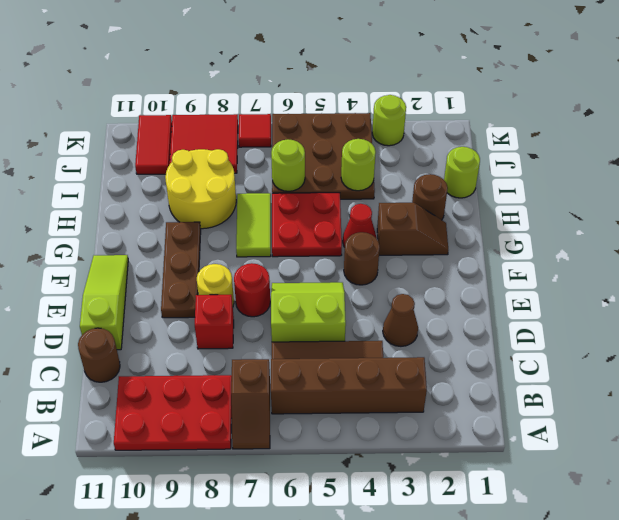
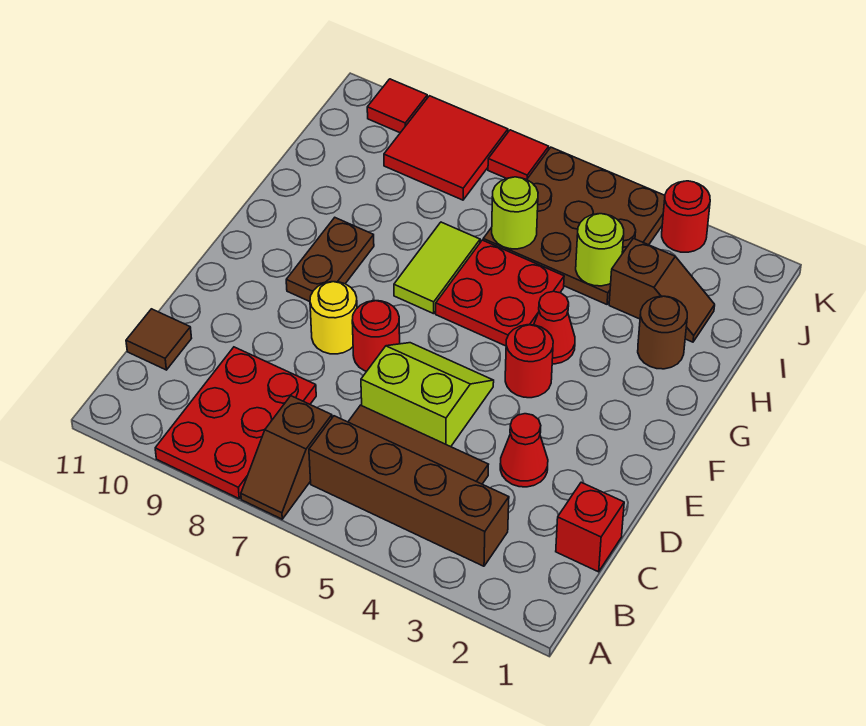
red plate A8:B10 level 1 -> red plate A8:C9 level 1
brown round brick C11 level 1 -> brown tile C11 level 1
brown cone D3 level 1 -> red cone D3 level 1
red brick D8 level 1 -> red brick C1 level 1
lime slope D11:F11 level 1 top D -> none
brown plate E9:G9 level 1 -> brown plate F9:G9 level 1
brown round brick F4 level 1 -> red round brick F4 level 1
brown slope G2:G3 level 1 top 3 -> brown slope I2:I3 level 1 top 3
yellow round brick H8:I9 level 1 -> none
lime round brick I1 level 1 -> none
red tile J10:K10 level 1 -> red tile K10 level 1
lime round brick K3 level 1 -> red round brick K3 level 1

